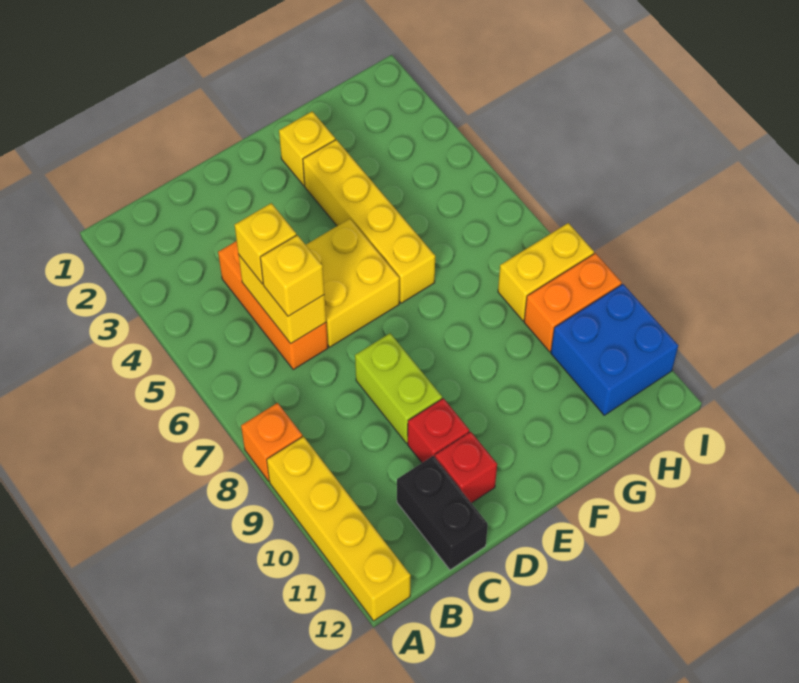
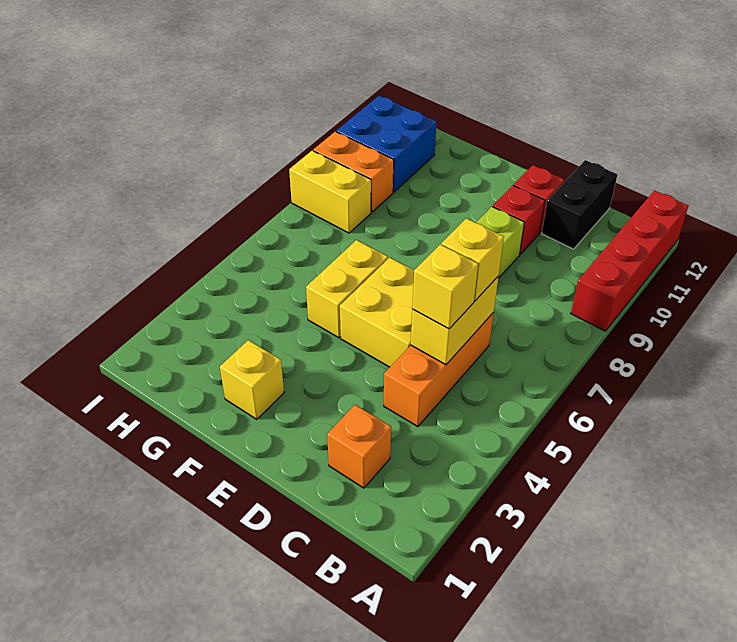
orange brick A8 level 1 -> orange brick C2 level 1
yellow brick A9:A12 level 1 -> red brick A9:A12 level 1
yellow brick F3:F6 level 1 -> yellow brick F5:F6 level 1

